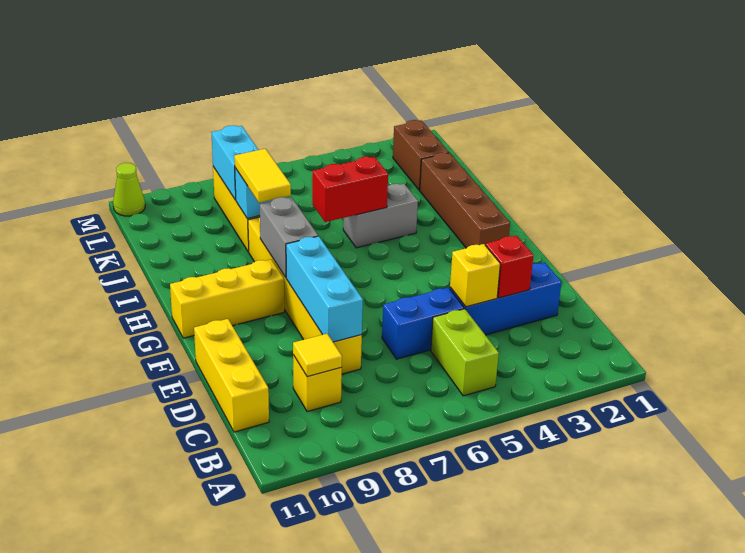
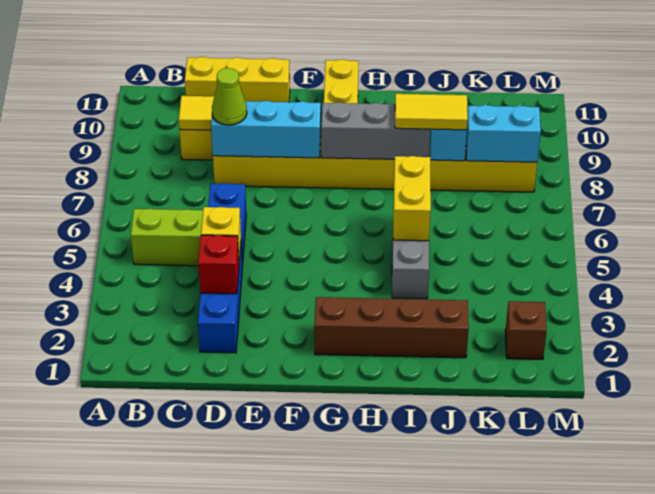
grey brick G8:H8 level 2 -> grey brick G8:I8 level 2
red brick I5:I6 level 2 -> yellow brick I5:I6 level 2
brown brick K2:L2 level 1 -> brown brick L2 level 1
lime cone M11 level 1 -> lime cone D8 level 3

